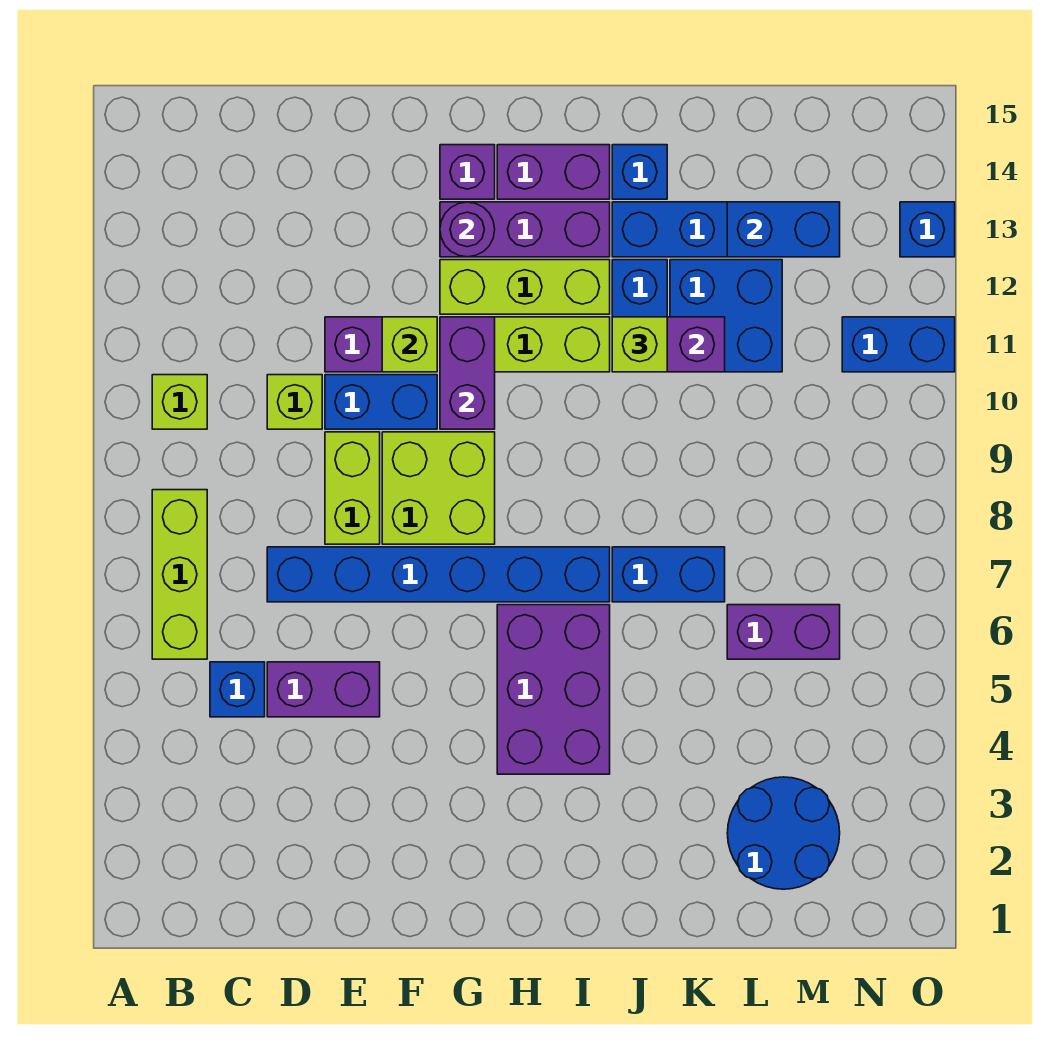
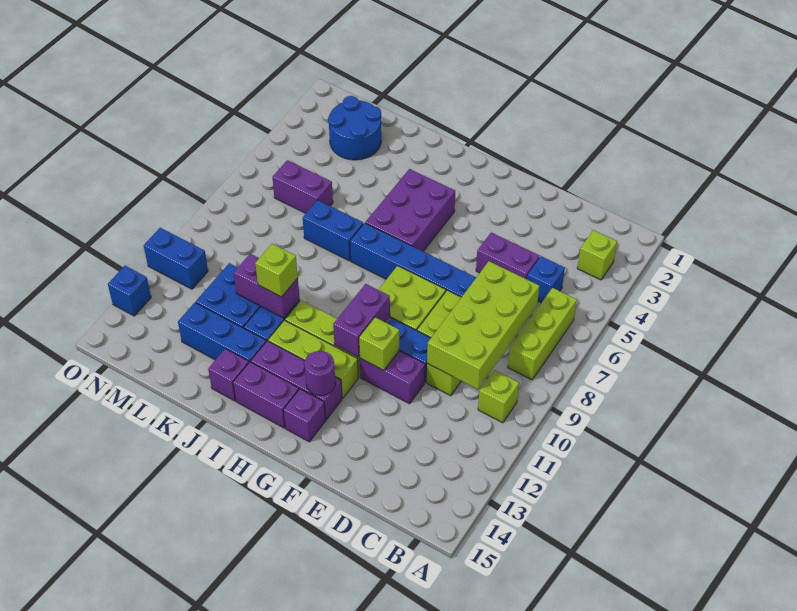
none -> lime brick B3 level 1
none -> lime brick C7:D10 level 2
blue brick J14 level 1 -> purple brick J14 level 1
blue brick L13:M13 level 2 -> none

